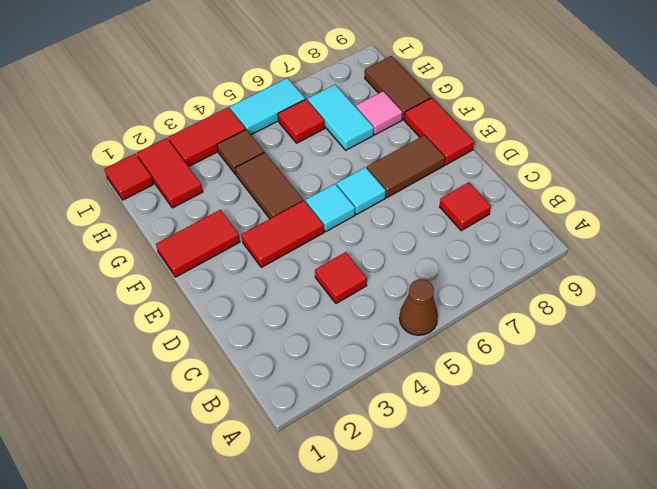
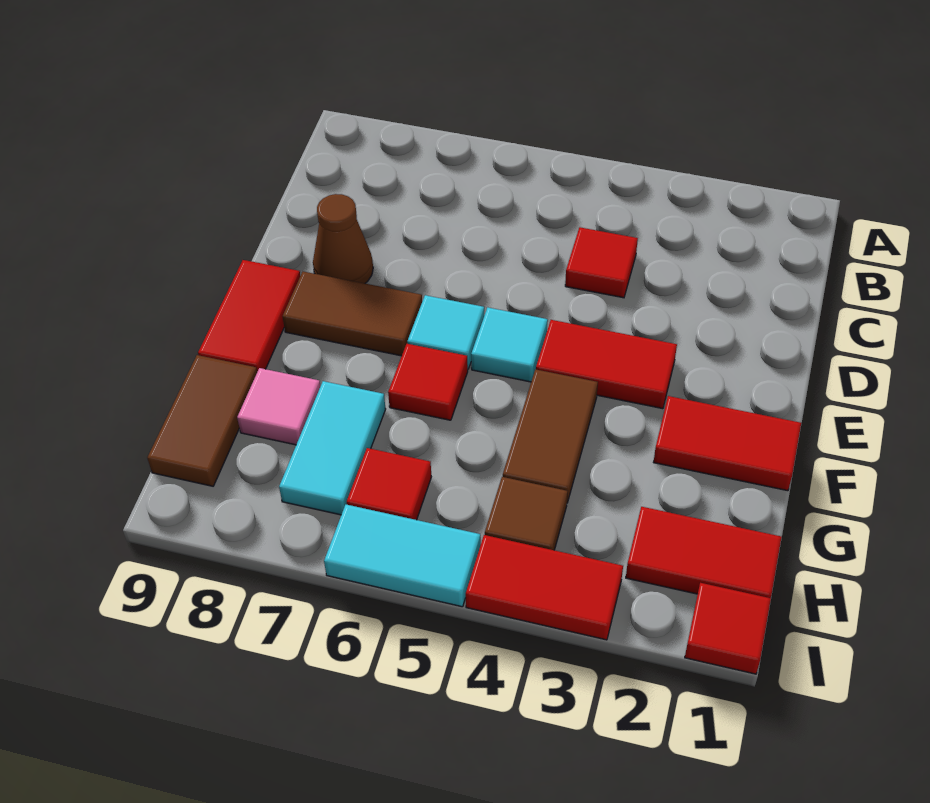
brown cone A5 level 1 -> brown cone D8 level 1
red tile C8 level 1 -> red tile F6 level 1
red tile H2:I2 level 1 -> red tile H1:H2 level 1

